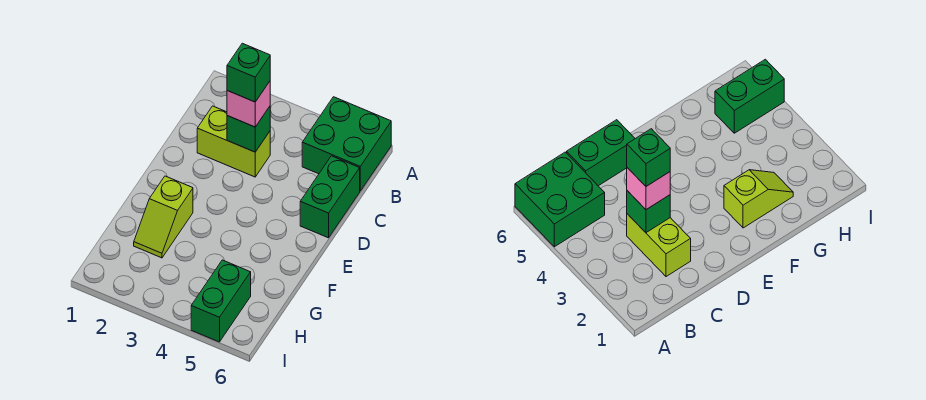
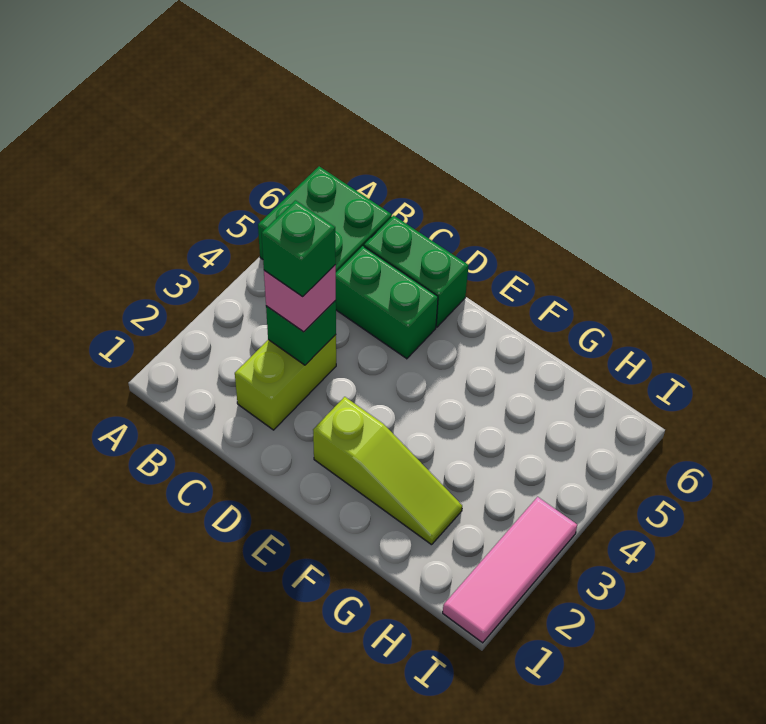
lime slope F2:G2 level 1 top F -> lime slope E2:G2 level 1 top E
green brick H5:I5 level 1 -> green brick C5:D5 level 1
none -> pink tile I1:I3 level 1

